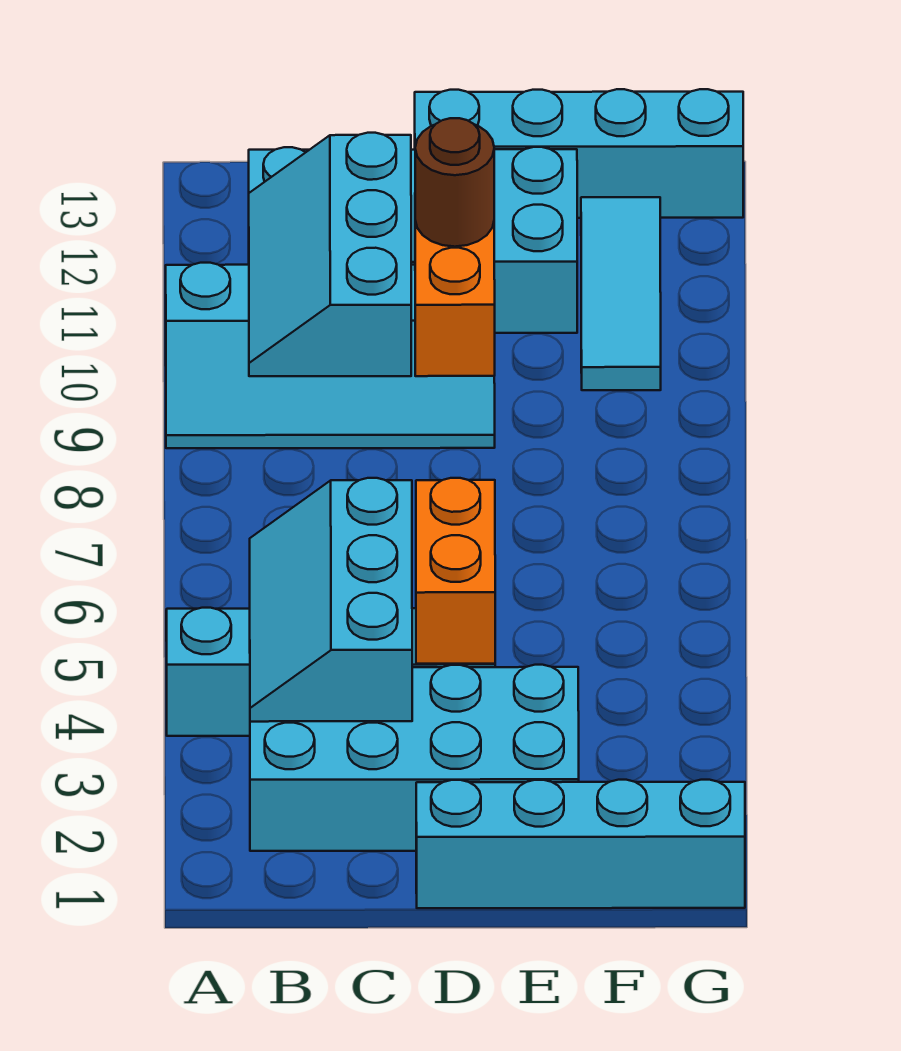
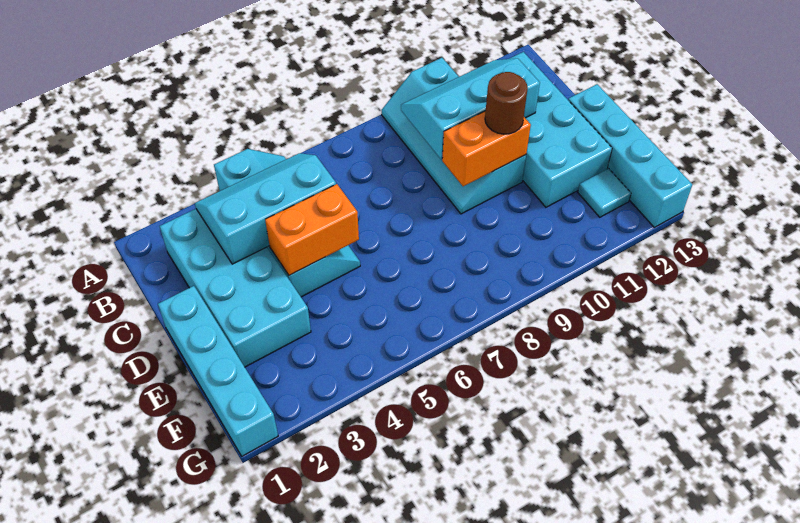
cyan tile F10:F12 level 1 -> cyan tile F12 level 1

